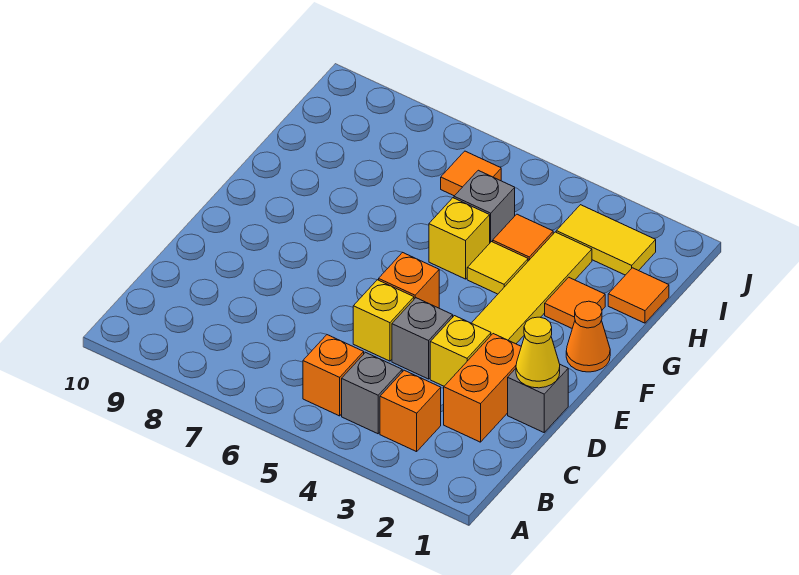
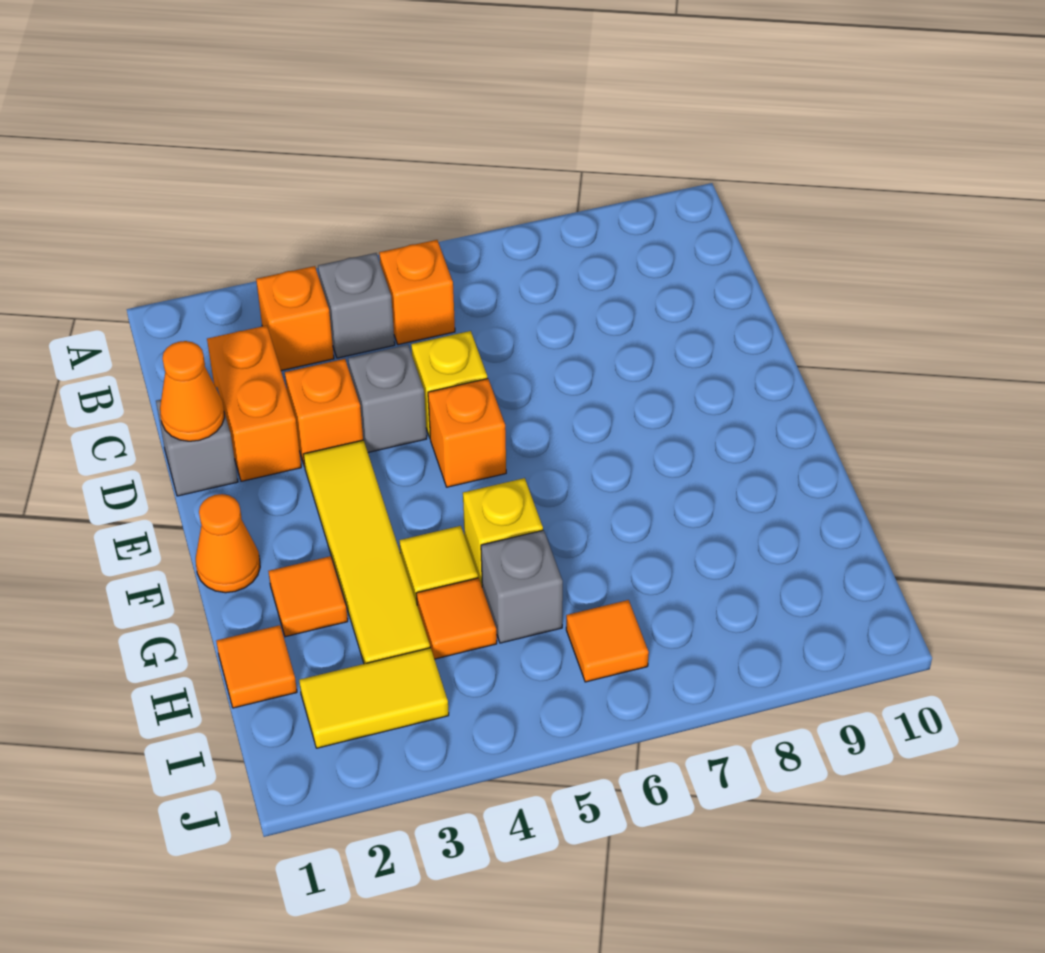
yellow cone D1 level 2 -> orange cone D1 level 2
yellow brick D3 level 1 -> orange brick D3 level 1

